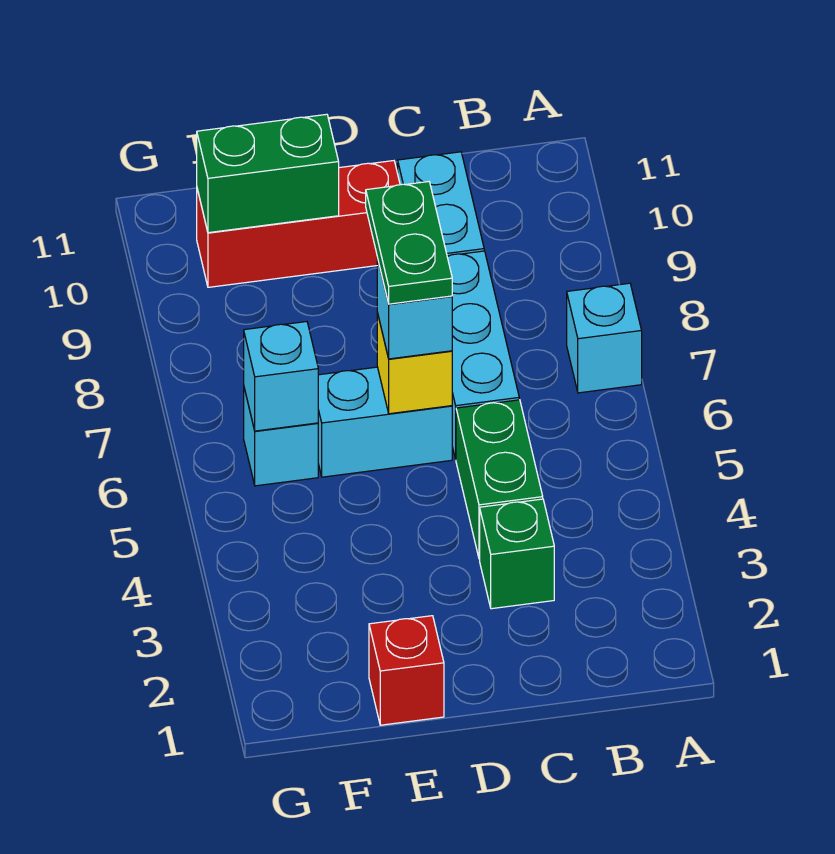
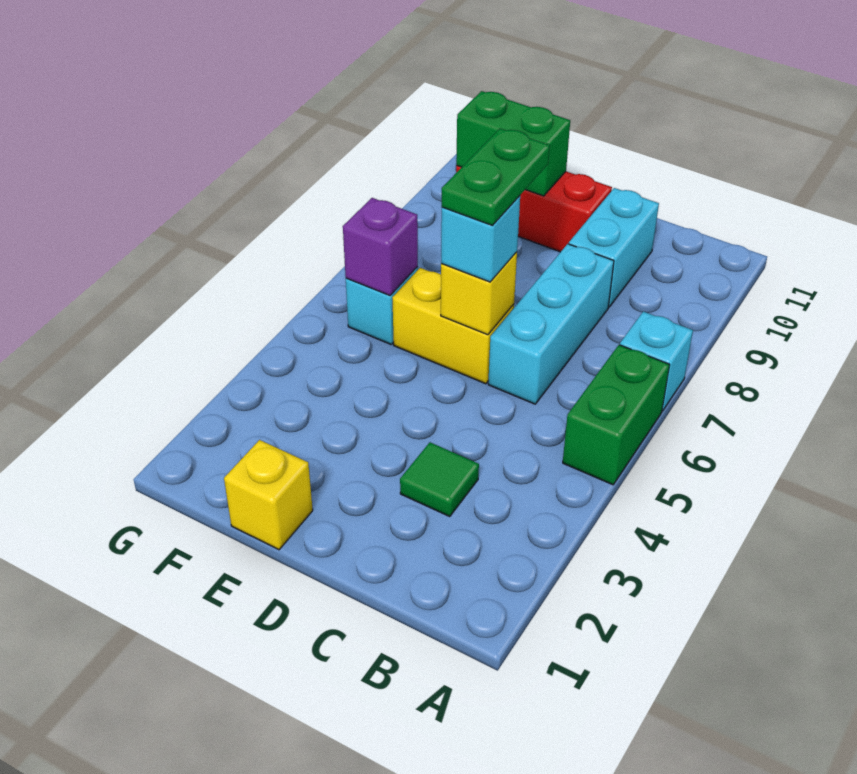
green brick C3 level 1 -> green tile C3 level 1
green brick C4:C5 level 1 -> green brick A5:A6 level 1
cyan brick D6:E6 level 1 -> yellow brick D6:E6 level 1
red brick E1 level 1 -> yellow brick E1 level 1
cyan brick F6 level 2 -> purple brick F6 level 2

